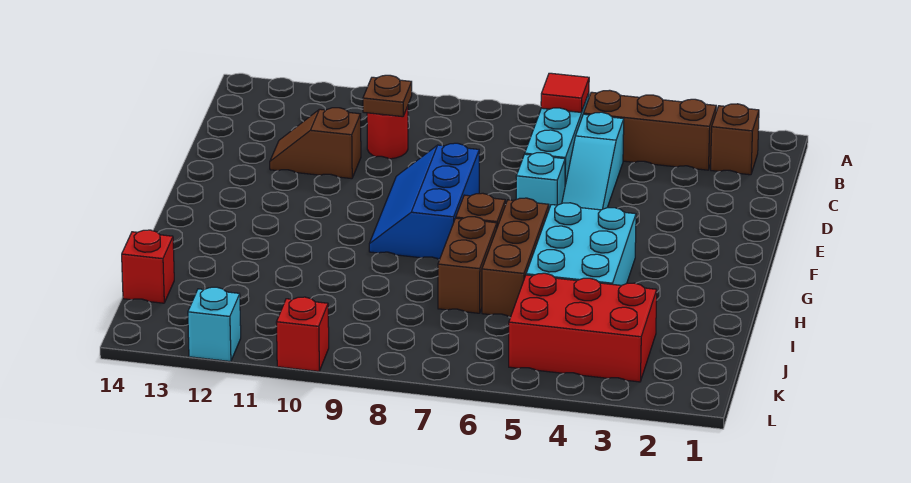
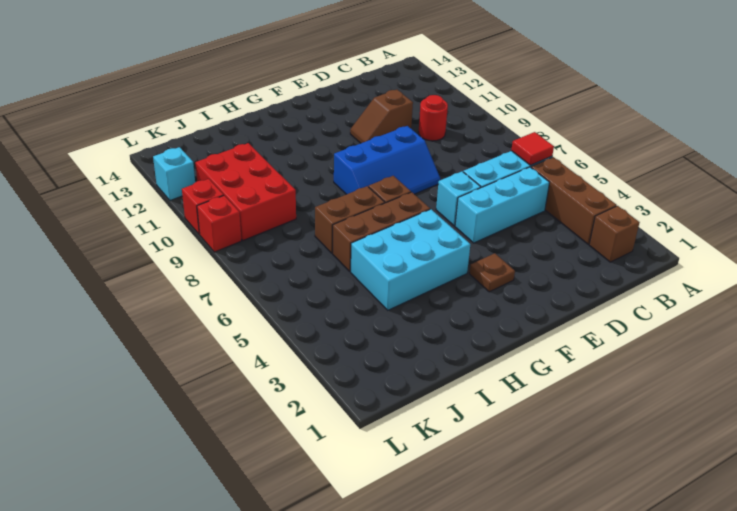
cyan slope C5:E5 level 1 top C -> cyan brick C5:E5 level 1
brown plate C10 level 2 -> brown plate F3 level 1
brown slope D11:D12 level 1 top 11 -> brown slope D11:E11 level 1 top D
blue slope E8:G9 level 1 top 8 -> blue slope E8:G9 level 1 top 9
red brick J3:K5 level 1 -> red brick J9:K11 level 1
red brick J14 level 1 -> red brick L9 level 1

